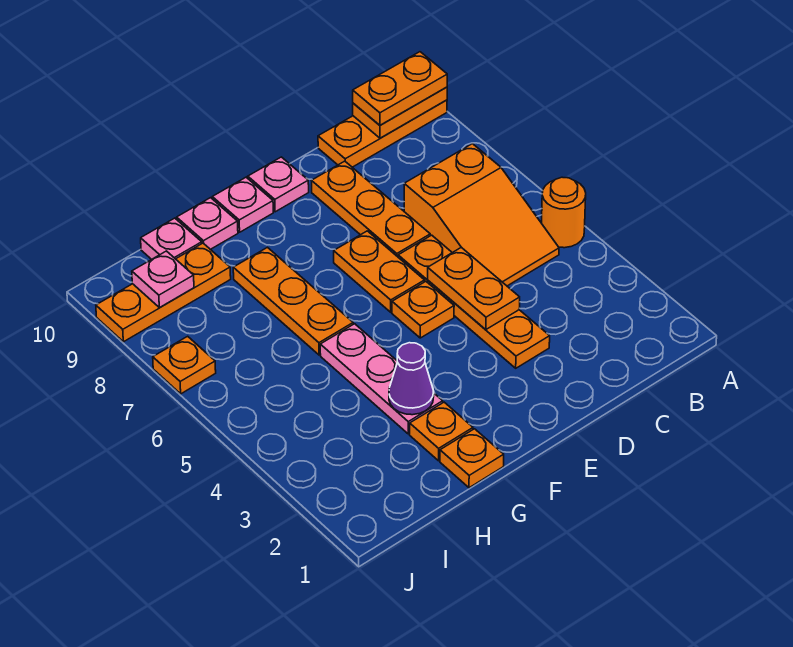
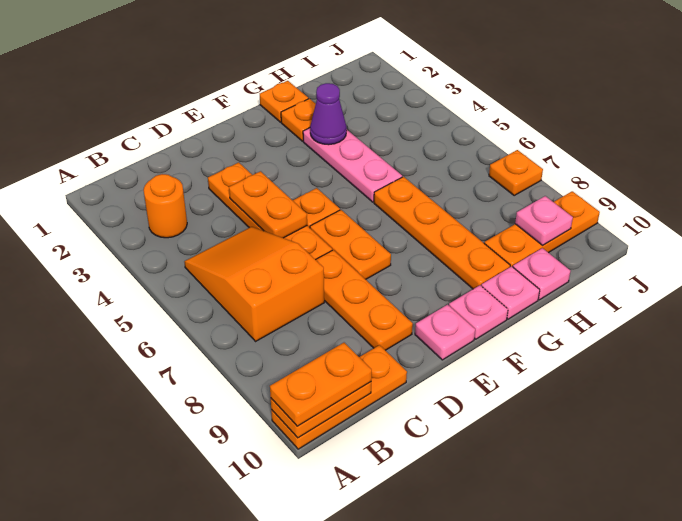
orange round brick A5 level 1 -> orange round brick B3 level 1
orange plate G6:G8 level 1 -> orange plate G6:G9 level 1

